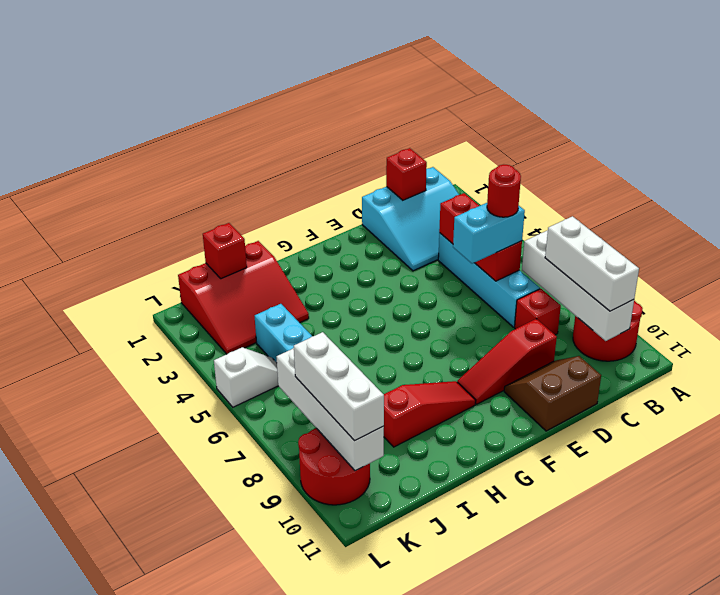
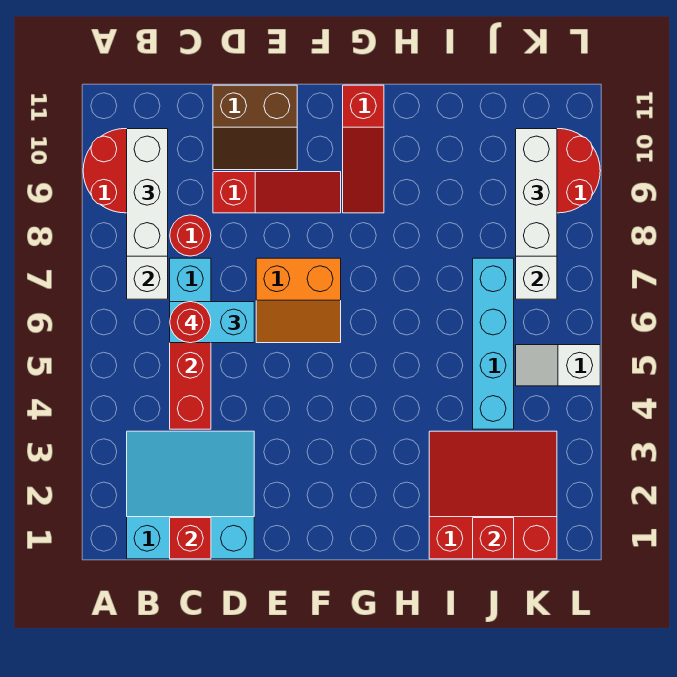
red brick C8 level 1 -> red round brick C8 level 1
none -> orange slope E6:F7 level 1 top 7
red slope G9:I9 level 1 top I -> red slope G9:G11 level 1 top 11

